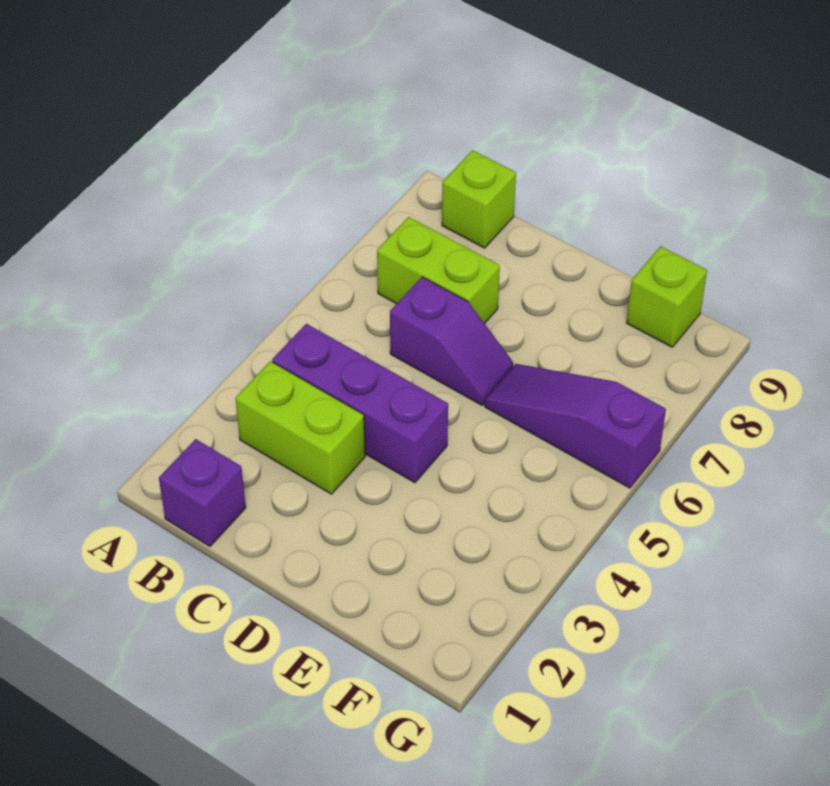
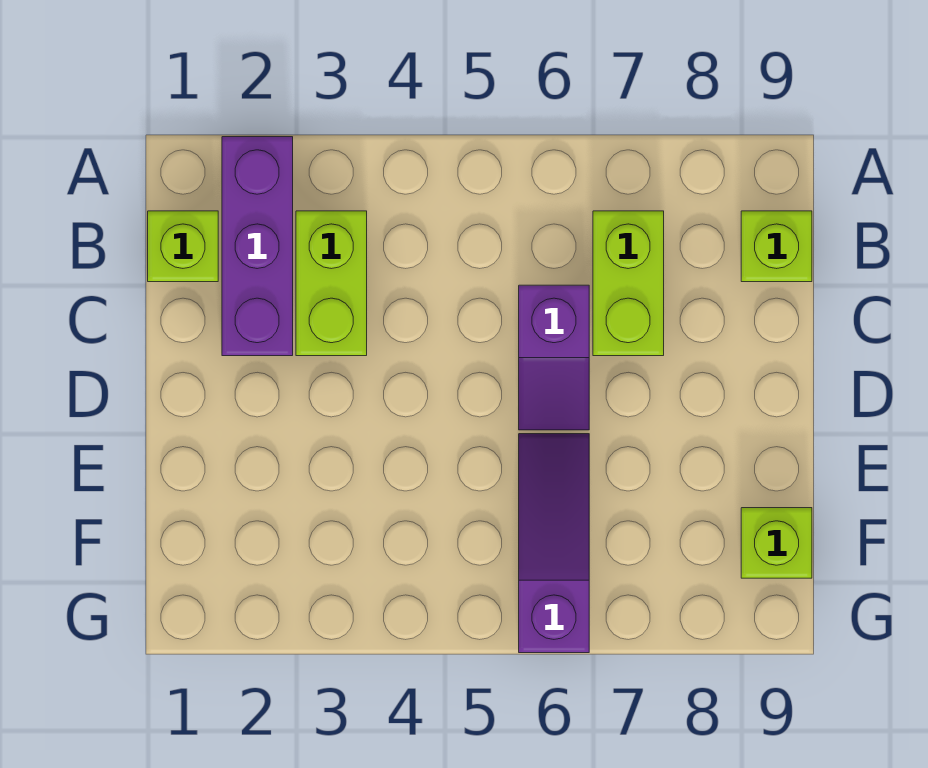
purple brick B1 level 1 -> lime brick B1 level 1
purple brick B4:D4 level 1 -> purple brick A2:C2 level 1

